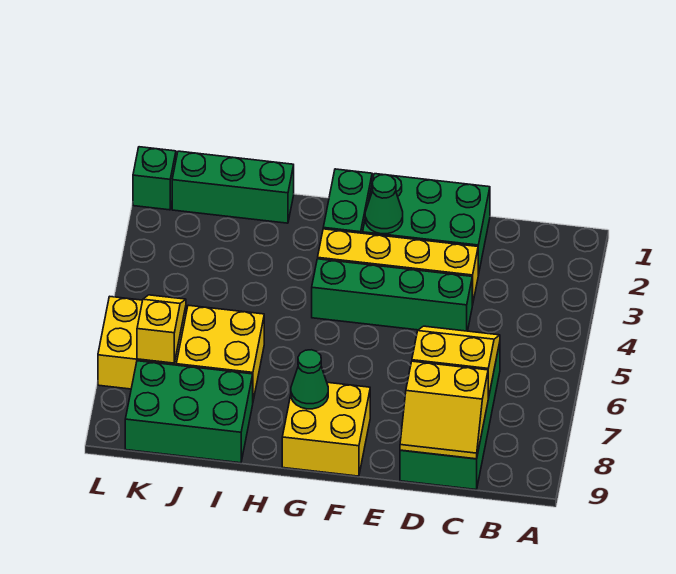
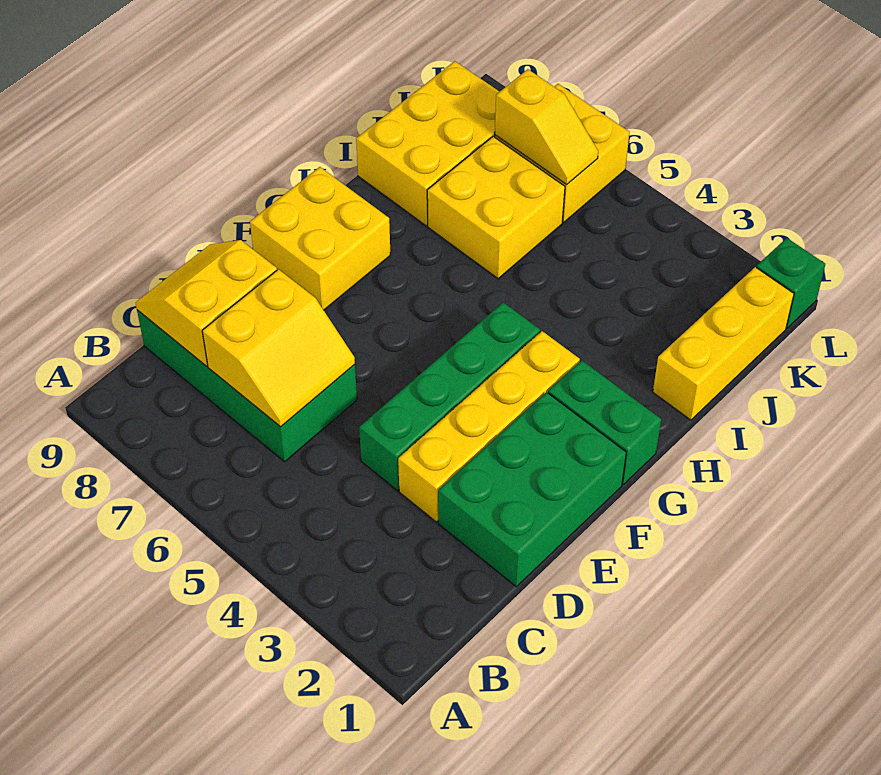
green cone F2 level 2 -> none
green cone G8 level 2 -> none
green brick I1:K1 level 1 -> yellow brick I1:K1 level 1
green brick I8:K9 level 1 -> yellow brick I8:K9 level 1

